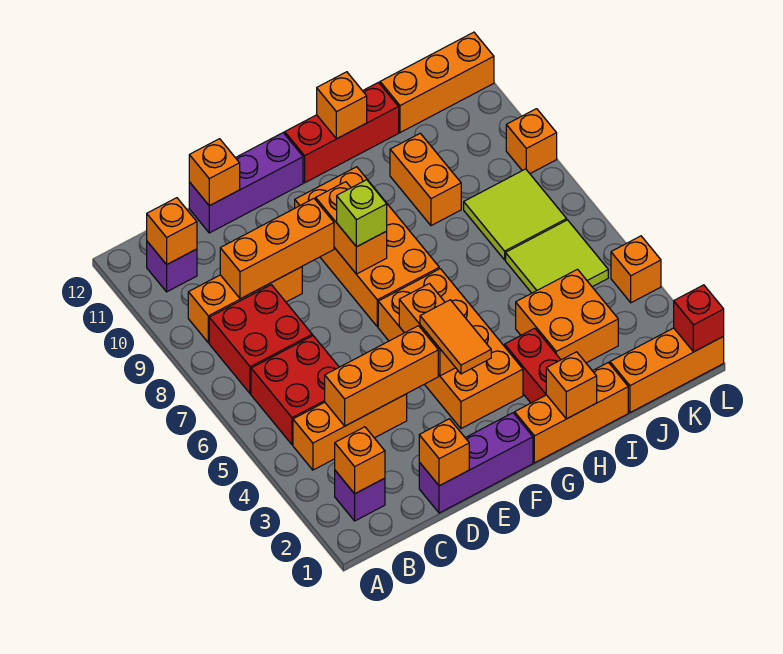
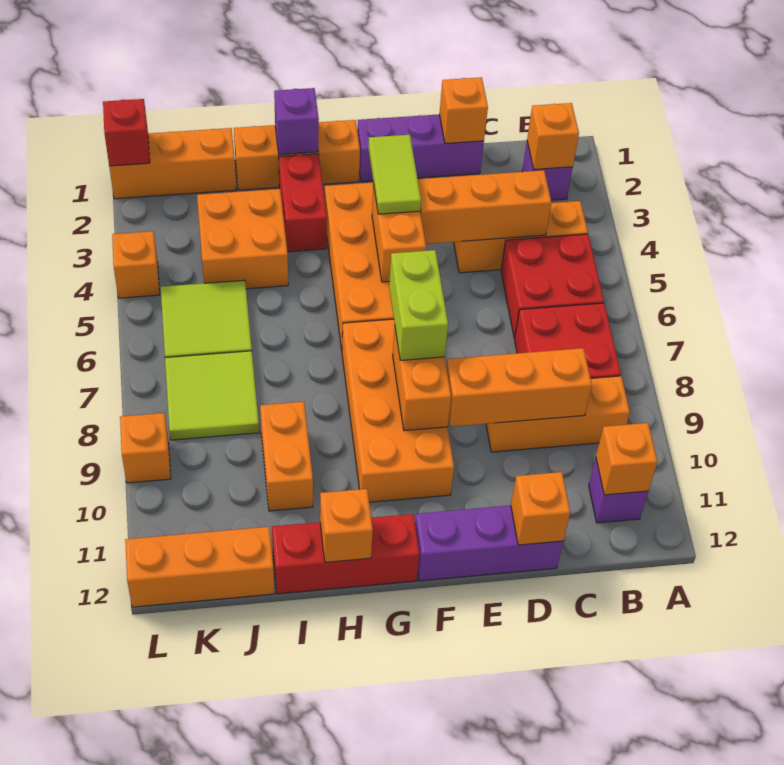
orange tile F3:F4 level 3 -> lime tile F3:F4 level 3
lime brick F8 level 3 -> lime brick F7:F8 level 3
orange brick H1 level 2 -> purple brick H1 level 2

